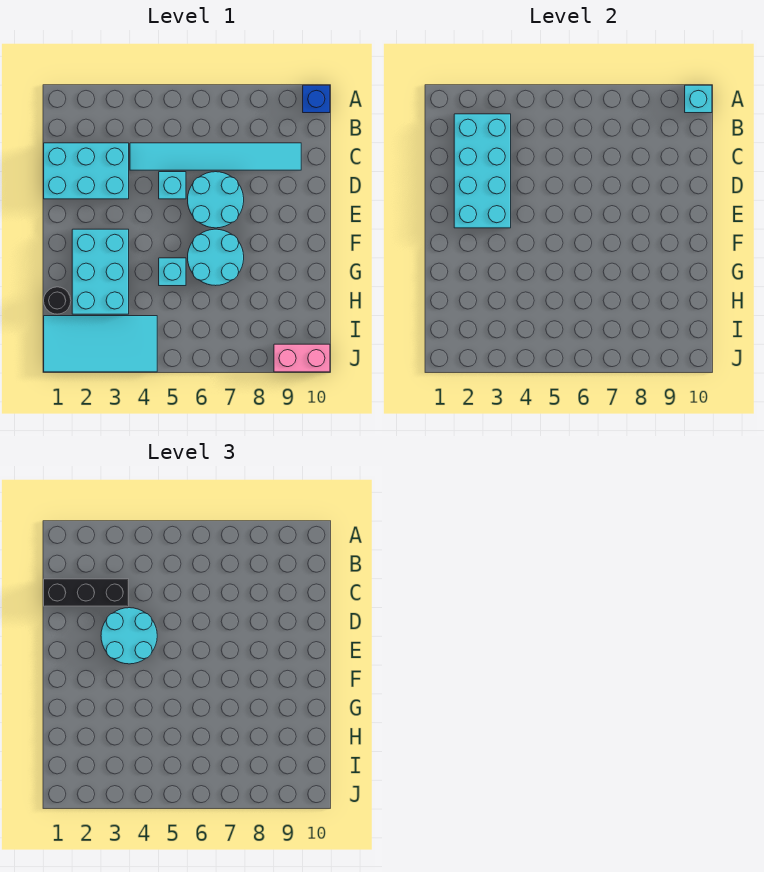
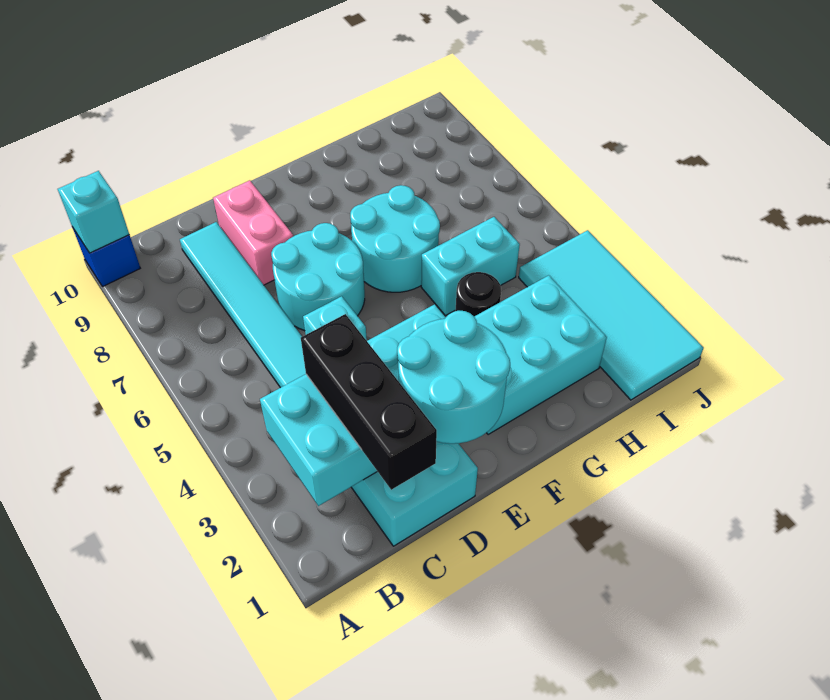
cyan round brick D3:E4 level 3 -> cyan round brick D1:E2 level 3
cyan brick G5 level 1 -> cyan brick G5:H5 level 1
black round brick H1 level 1 -> black round brick G4 level 1
pink brick J9:J10 level 1 -> pink brick D8:D9 level 1

